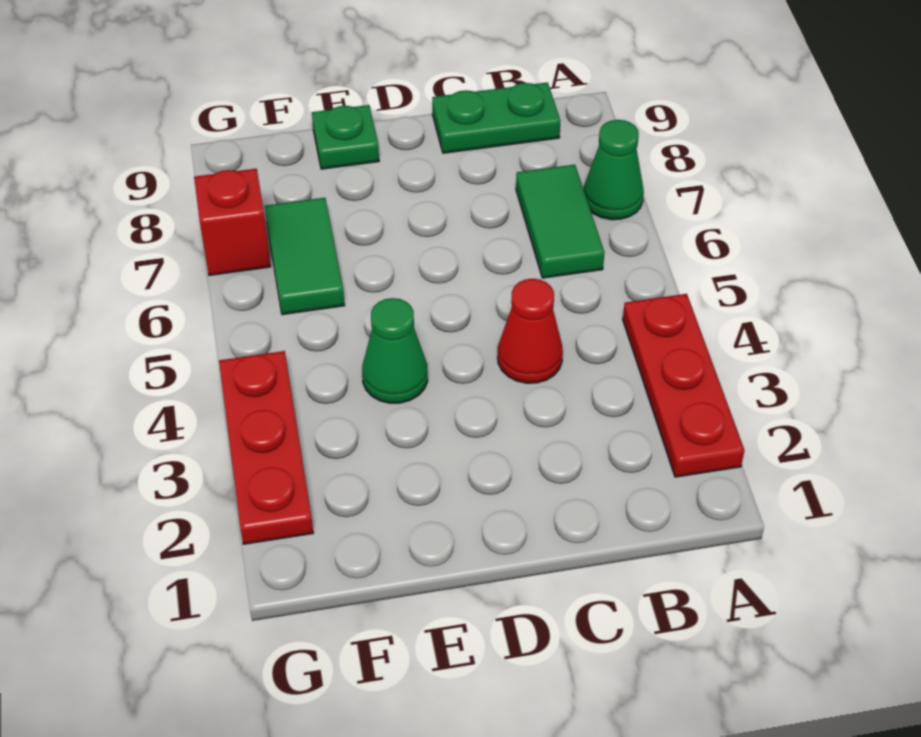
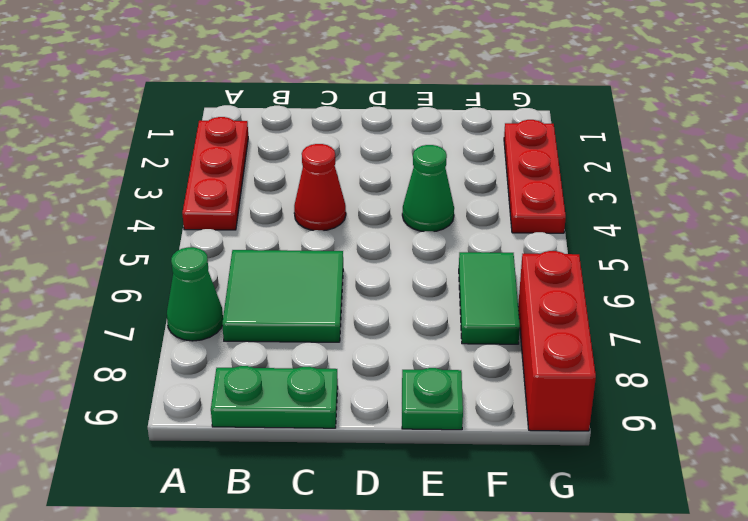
green tile B6:B7 level 1 -> green tile B6:C7 level 1
red brick G7 level 1 -> red brick G7:G9 level 1

